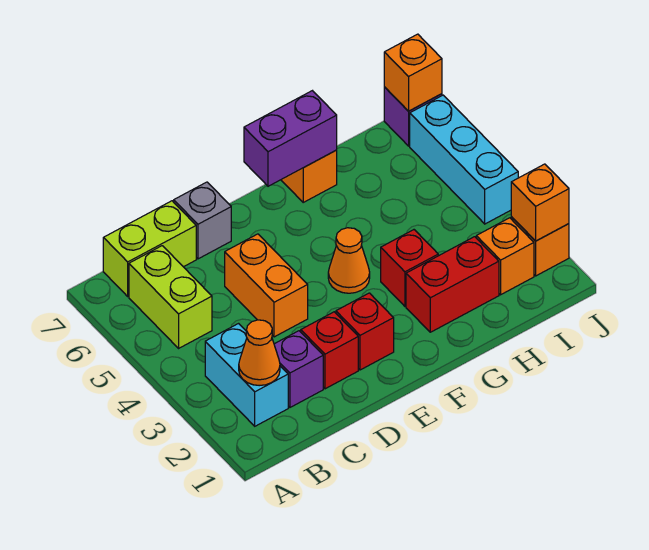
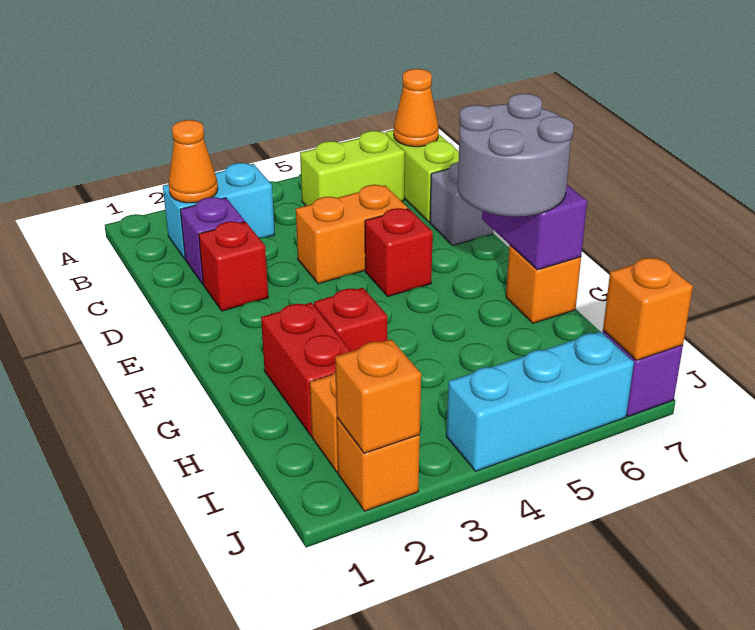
red brick E2 level 1 -> red brick E5 level 1
orange cone F4 level 1 -> orange cone B7 level 2
none -> grey round brick F6:G7 level 3

